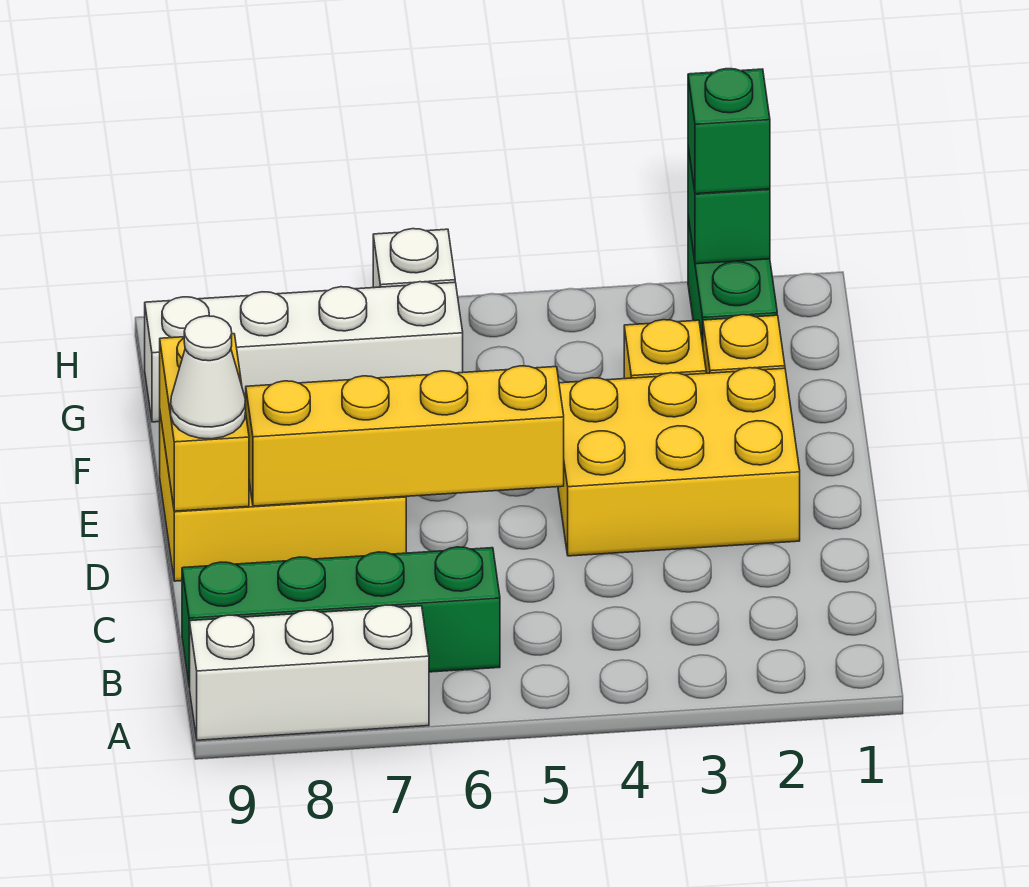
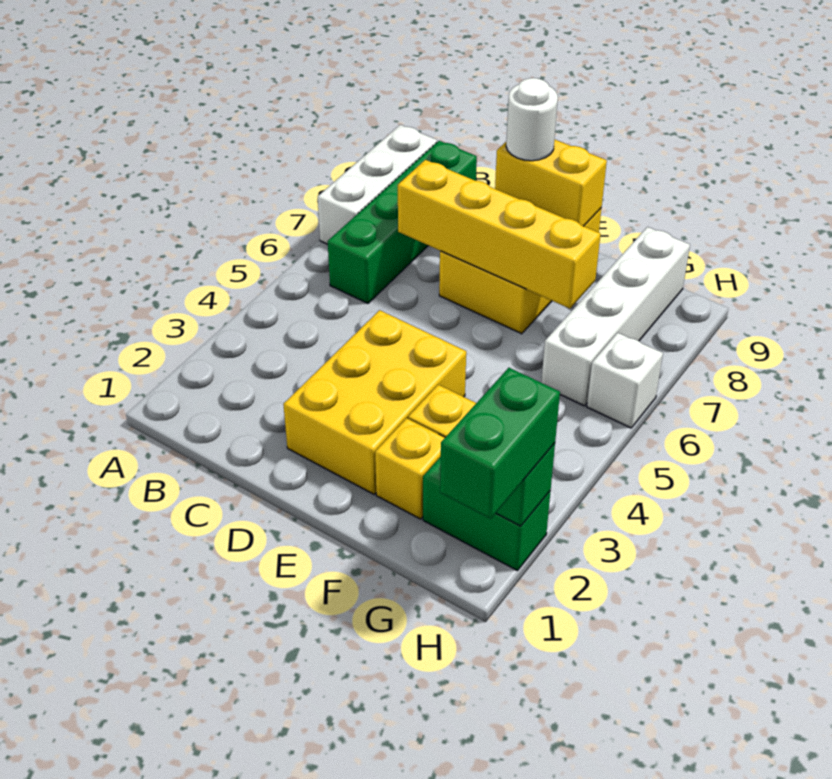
yellow brick D5:D8 level 2 -> yellow brick C7:F7 level 2
white cone D9 level 3 -> white round brick D9 level 3
green brick H2 level 3 -> green brick H1:H2 level 3

